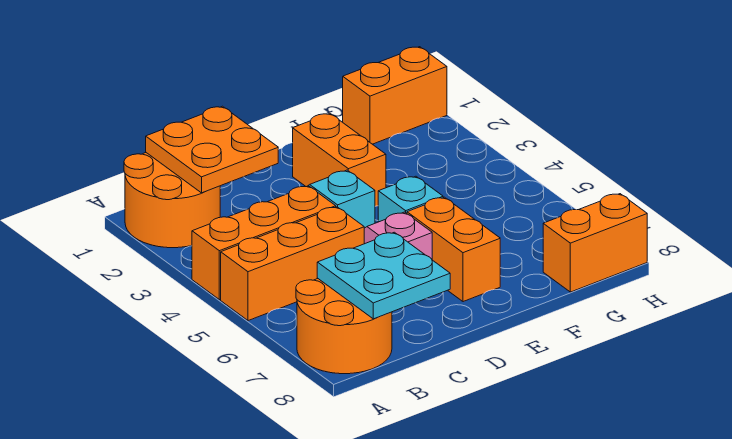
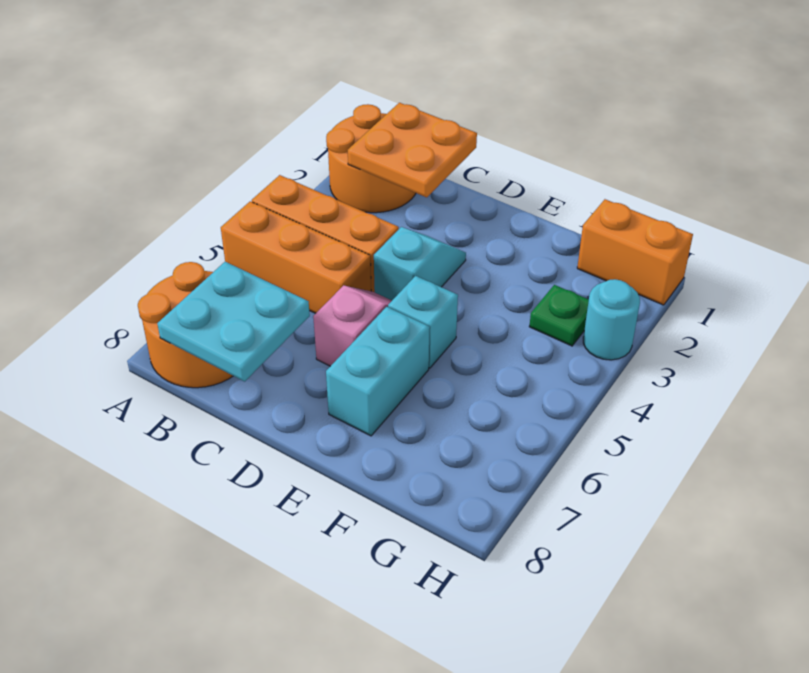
orange brick E2:E3 level 1 -> none
orange brick E6:E7 level 1 -> cyan brick E6:E7 level 1
none -> green plate G3 level 1
orange brick G8:H8 level 1 -> none
none -> cyan round brick H3 level 1

